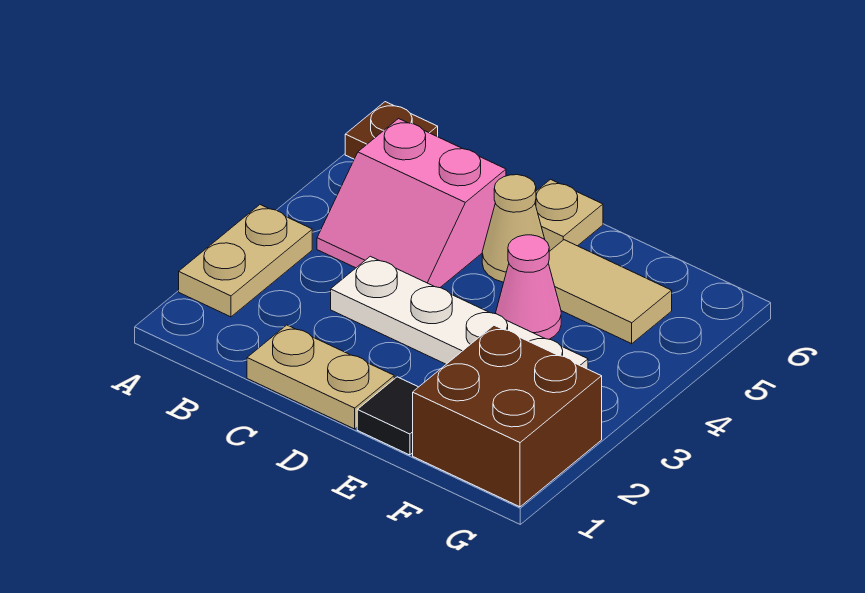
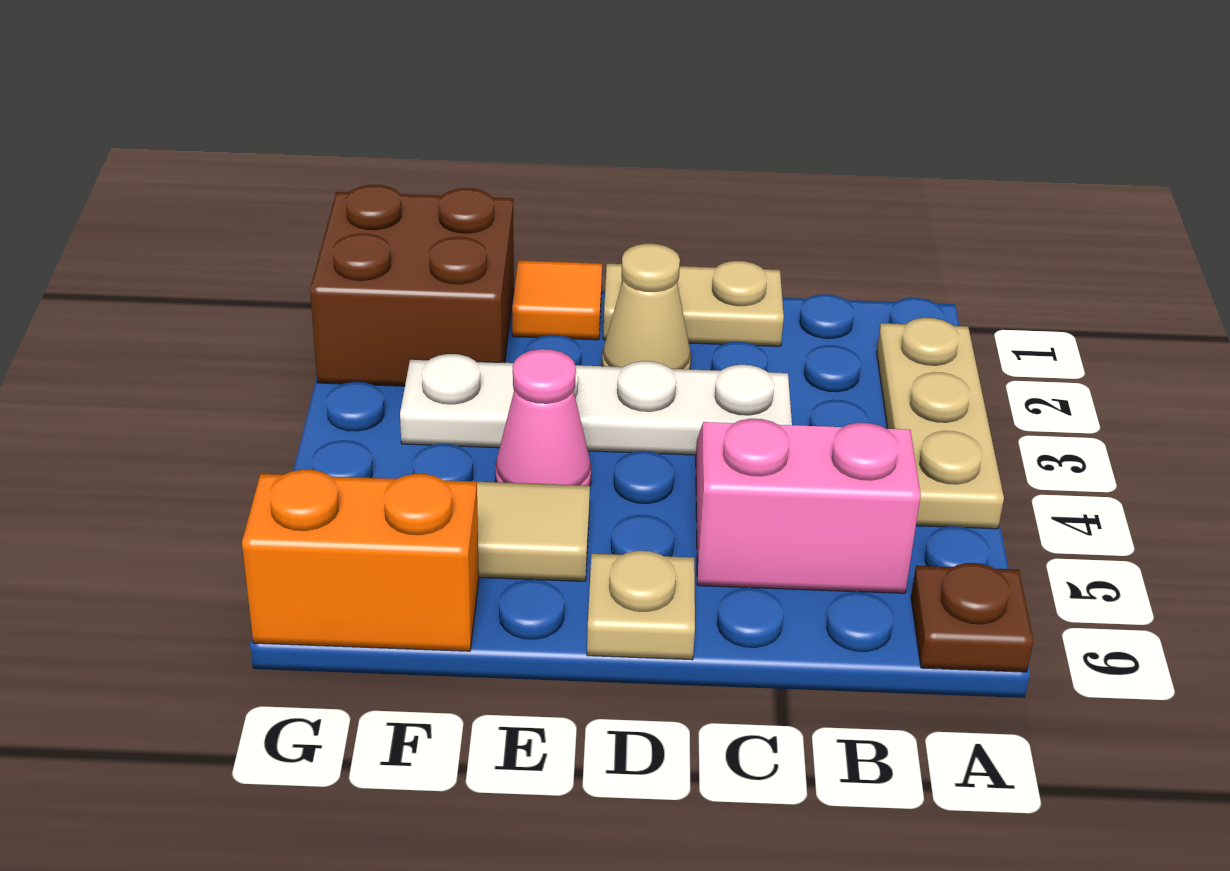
tan plate A2:A3 level 1 -> tan plate A2:A4 level 1
tan cone D5 level 1 -> tan cone D2 level 1
black tile E1 level 1 -> orange tile E1 level 1
none -> orange brick F6:G6 level 1

